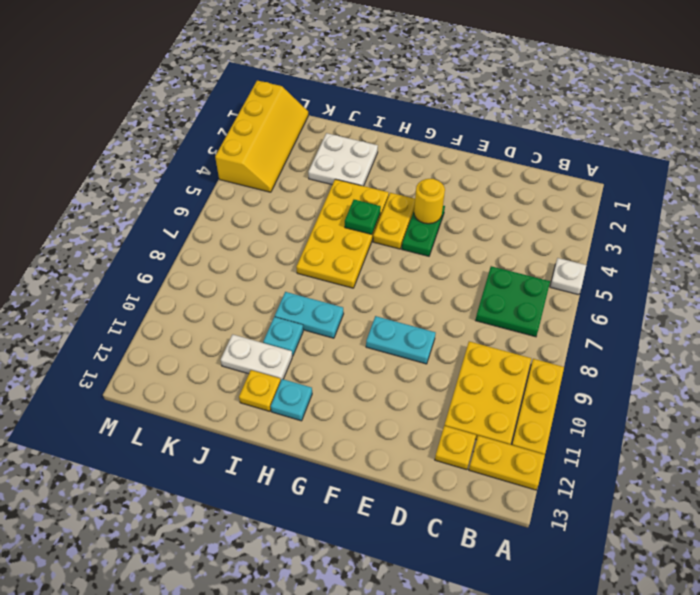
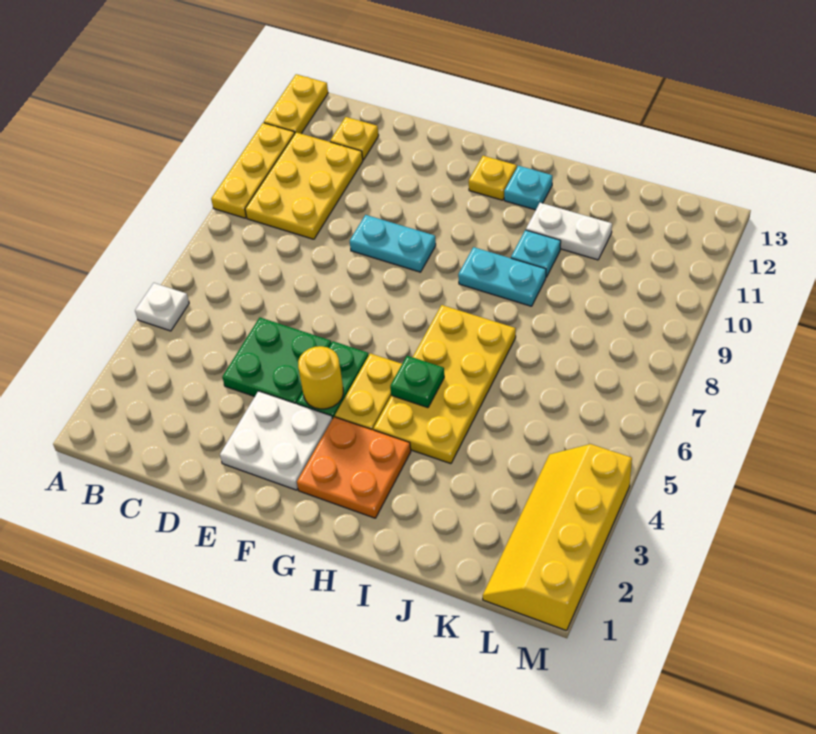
yellow plate A12:B12 level 1 -> yellow plate A12:A13 level 1
green plate B6:C7 level 1 -> green plate D4:E5 level 1
none -> orange plate G2:H3 level 1
white plate I2:J3 level 1 -> white plate E2:F3 level 1
yellow plate I12 level 1 -> yellow plate G12 level 1

